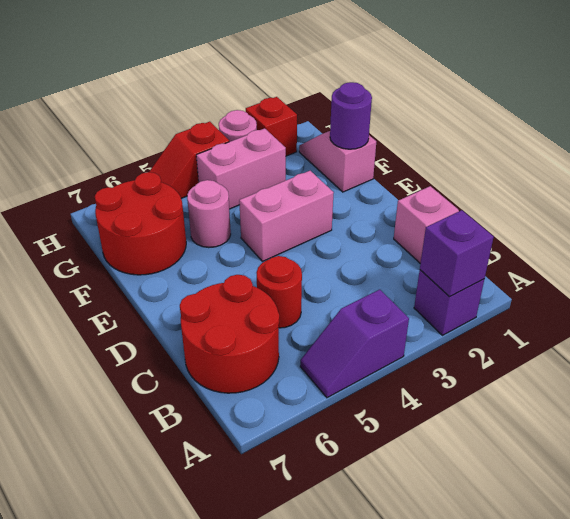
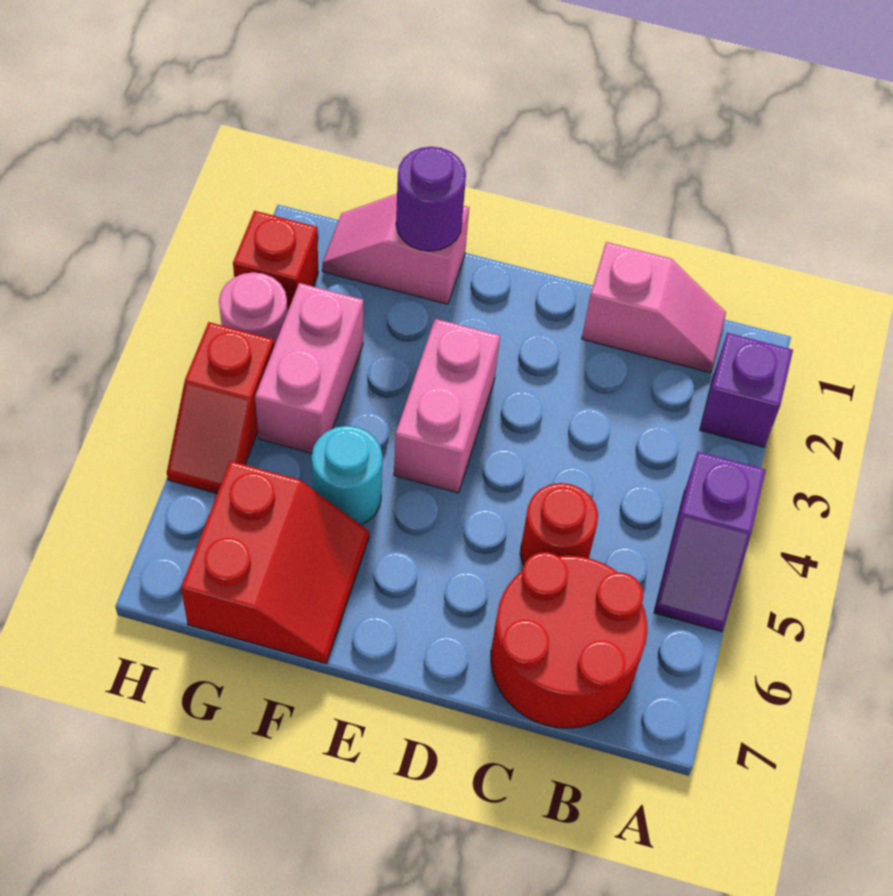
purple brick A2 level 2 -> none
pink round brick F5 level 1 -> cyan round brick F5 level 1
red round brick F6:G7 level 1 -> red slope F6:G7 level 1 top G

